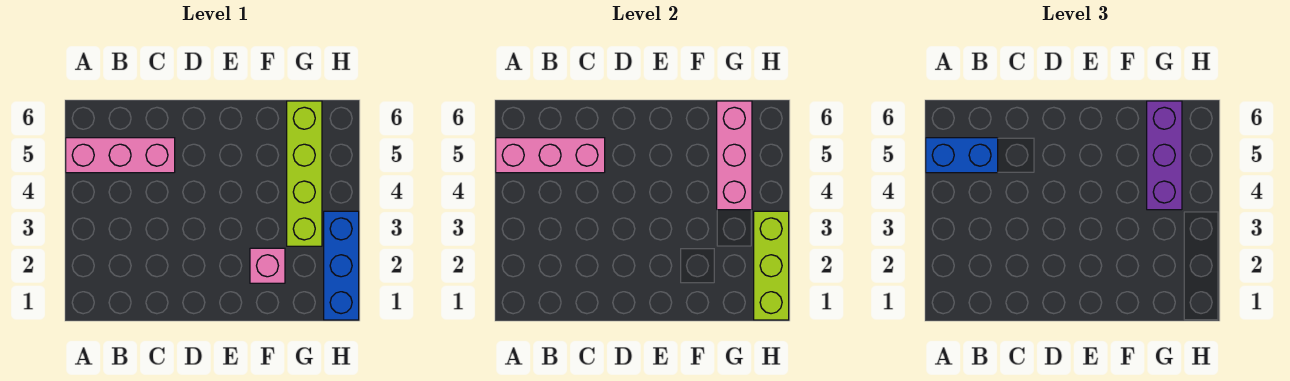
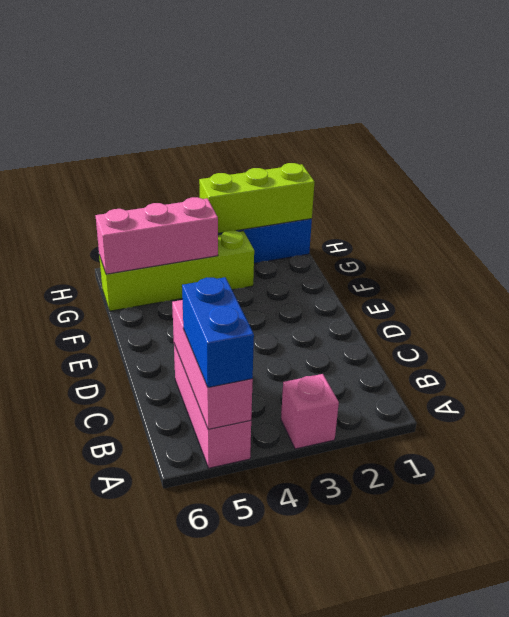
pink brick F2 level 1 -> pink brick A3 level 1
purple brick G4:G6 level 3 -> none

